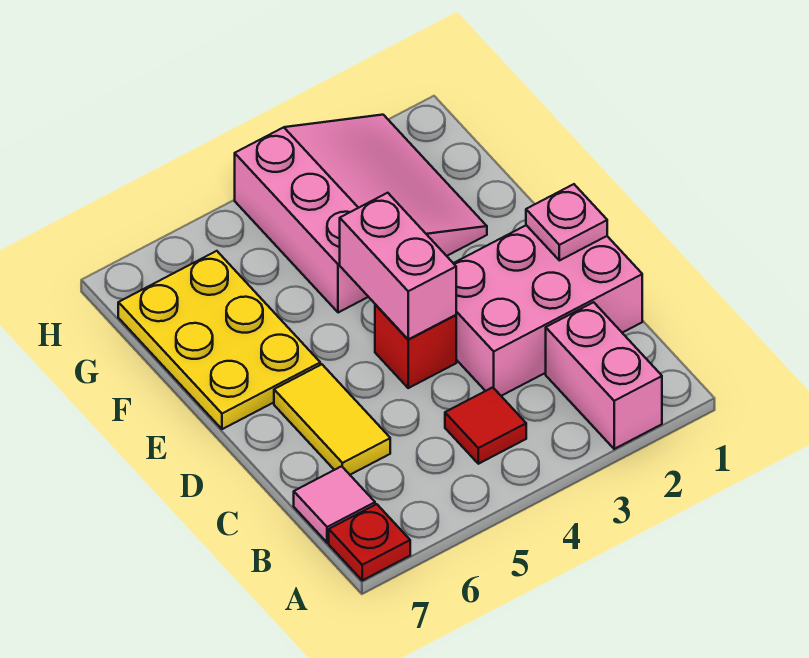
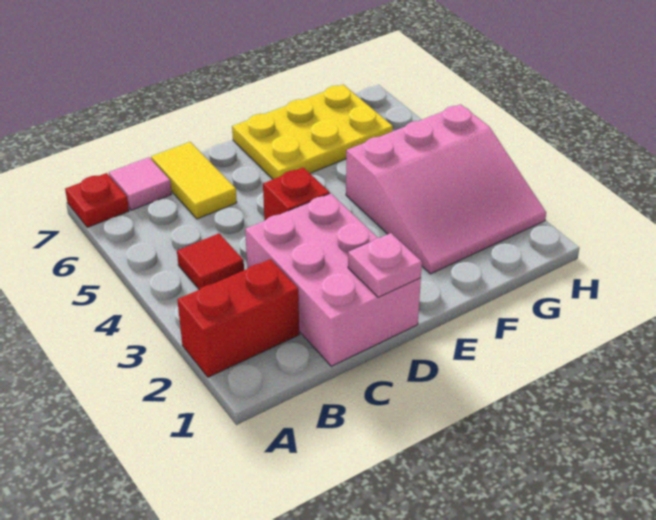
pink brick A2:B2 level 1 -> red brick A2:B2 level 1
yellow tile C6:D6 level 1 -> yellow tile C6:C7 level 1
pink brick D4:E4 level 2 -> none

